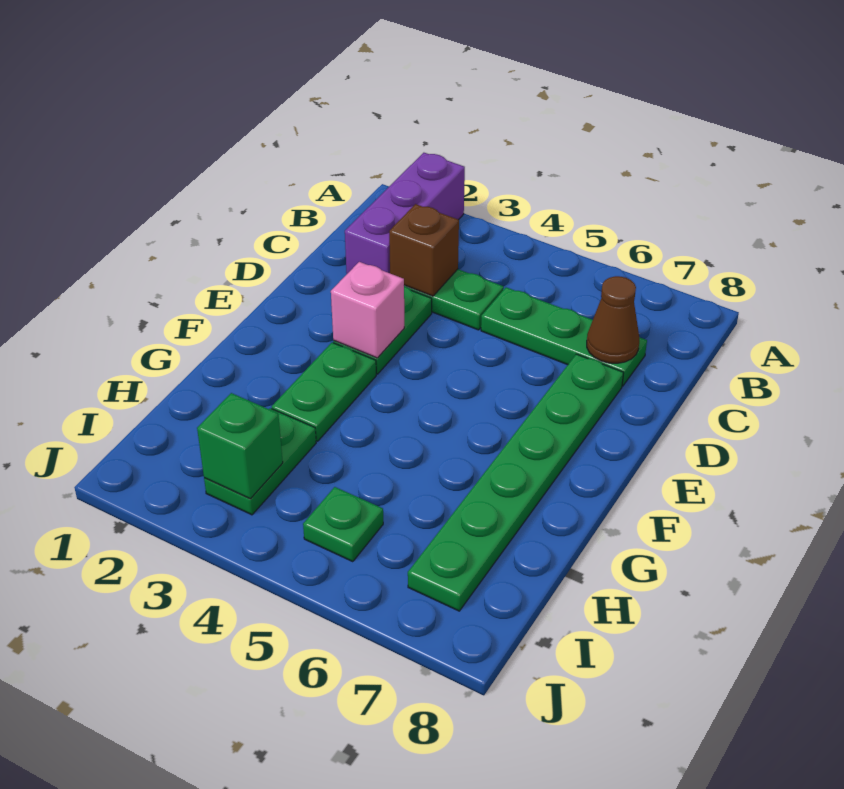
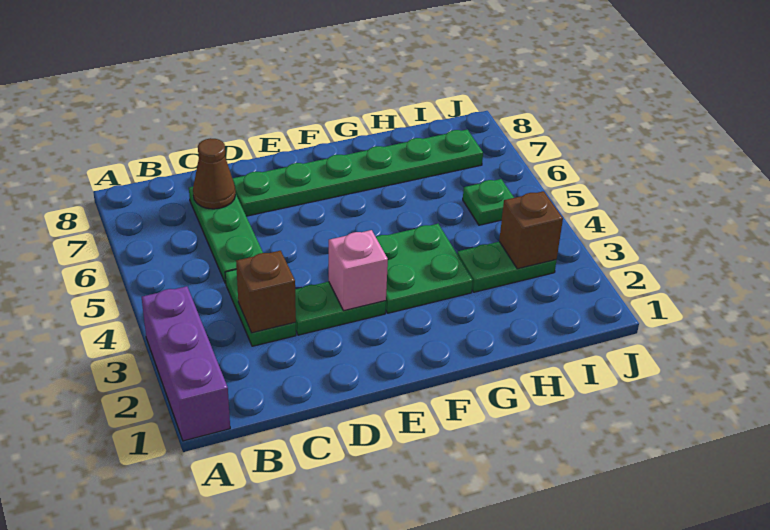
purple brick A2:C2 level 1 -> purple brick A1:A3 level 1
green plate F3:G3 level 1 -> green plate F3:G4 level 1
green brick I3 level 2 -> brown brick I3 level 2

